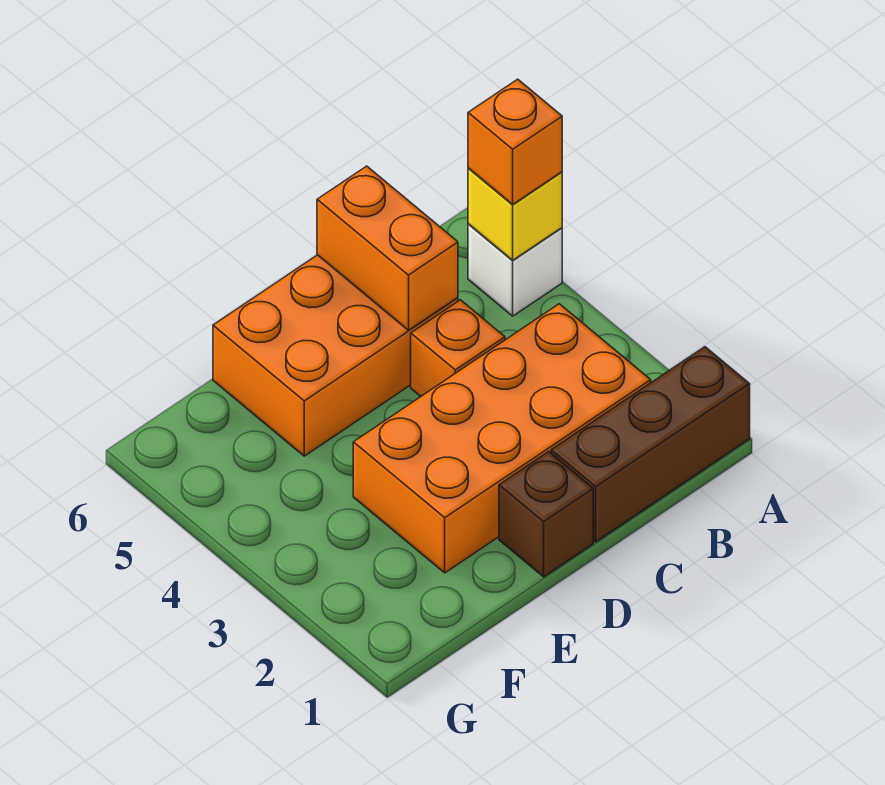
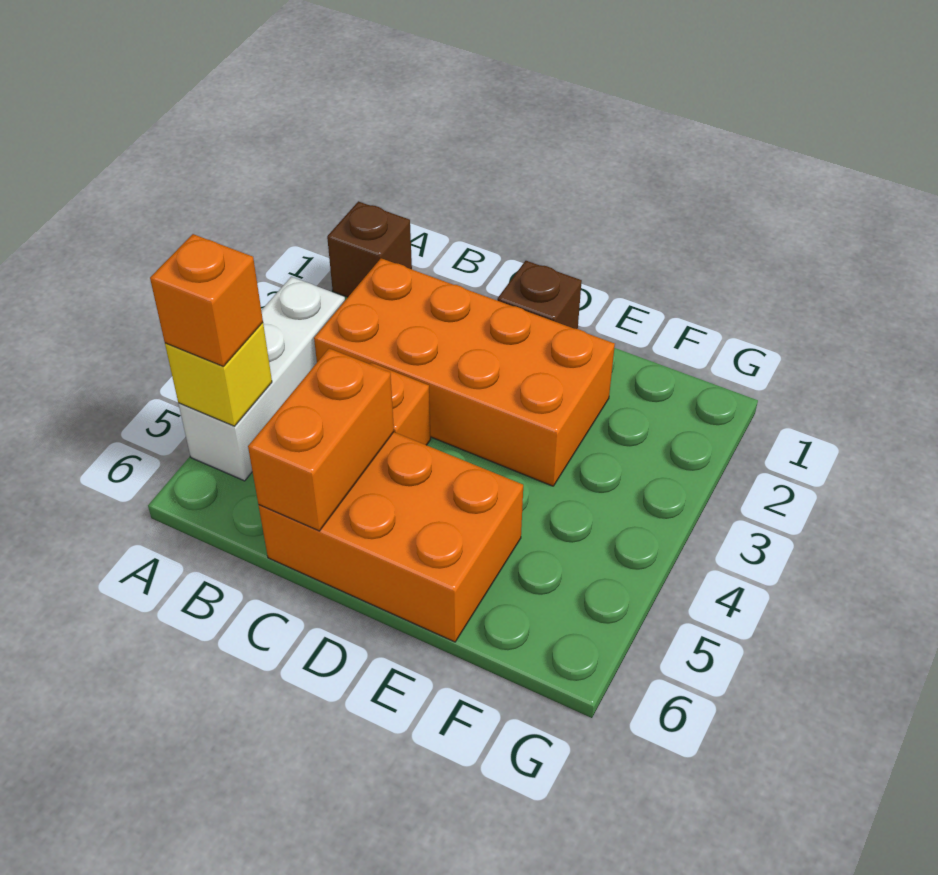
brown brick A1:C1 level 1 -> brown brick A1 level 1
white brick A5 level 1 -> white brick A3:A5 level 1

